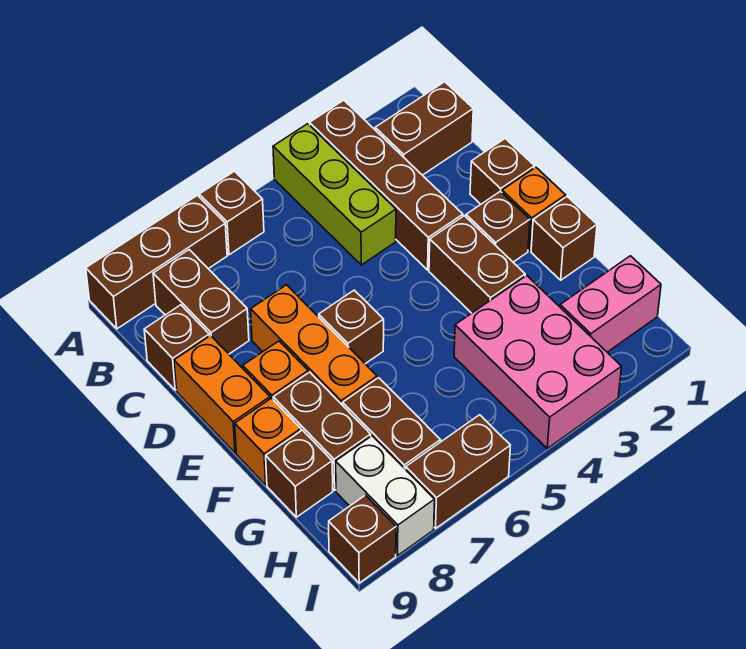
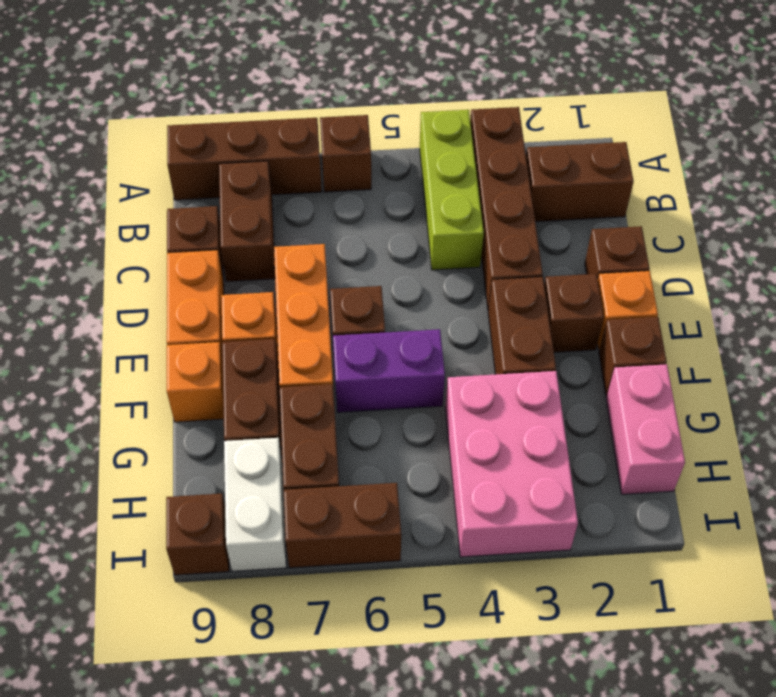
none -> purple brick F5:F6 level 1
brown brick G9 level 1 -> none
pink brick H1:H2 level 1 -> pink brick G1:H1 level 1

